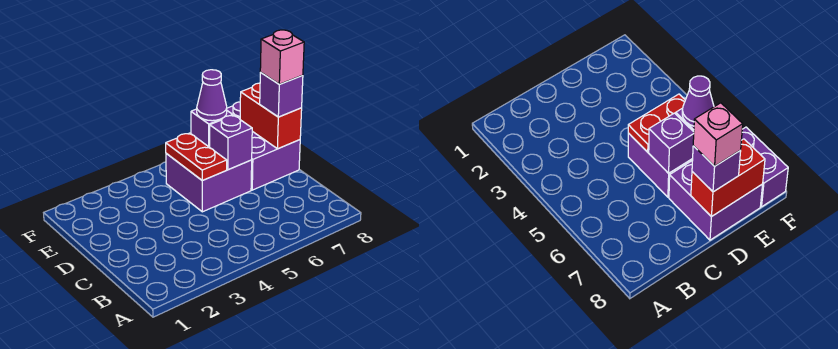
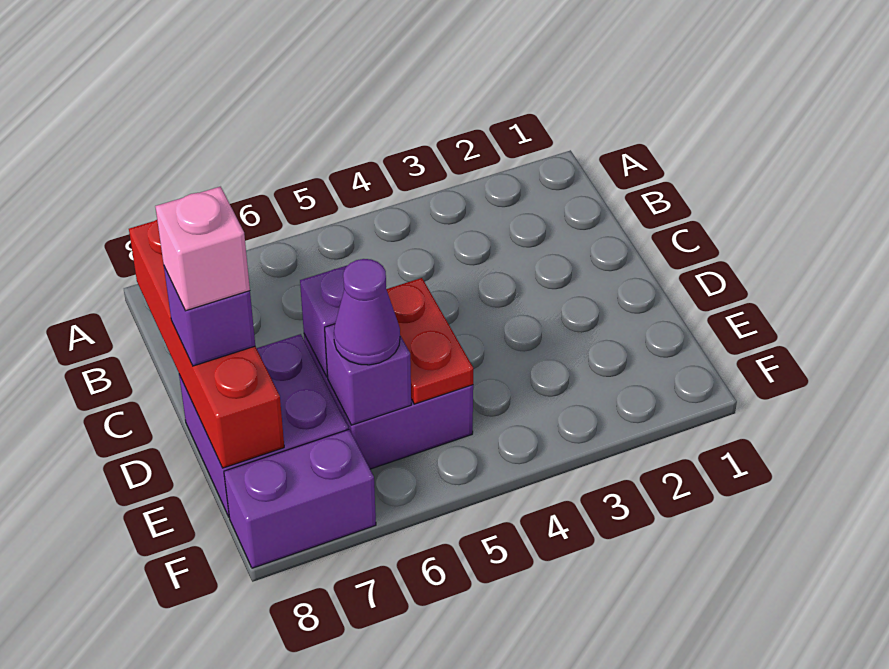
red brick D8:E8 level 2 -> red brick B8:E8 level 2

